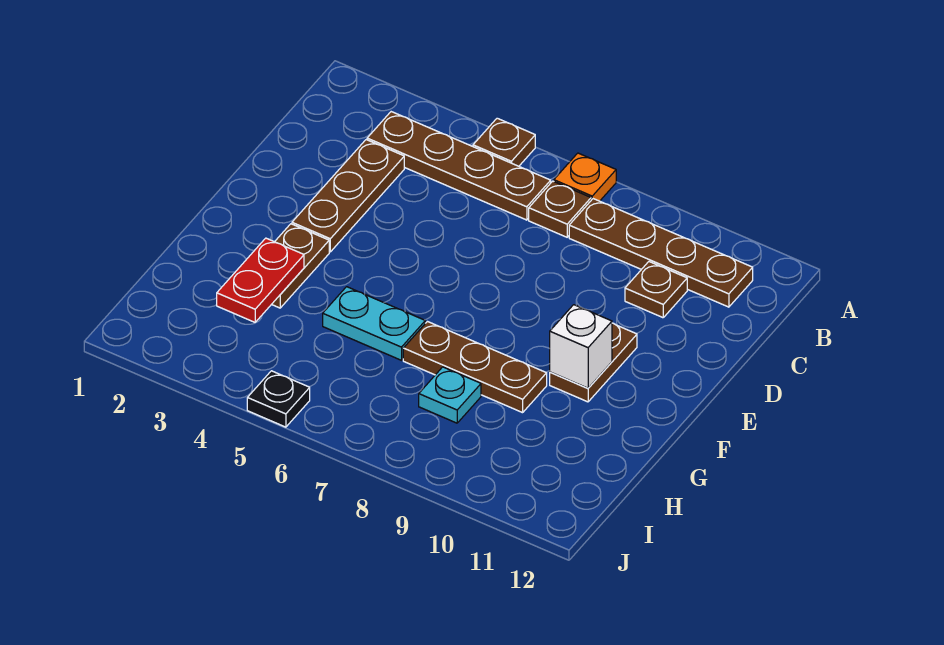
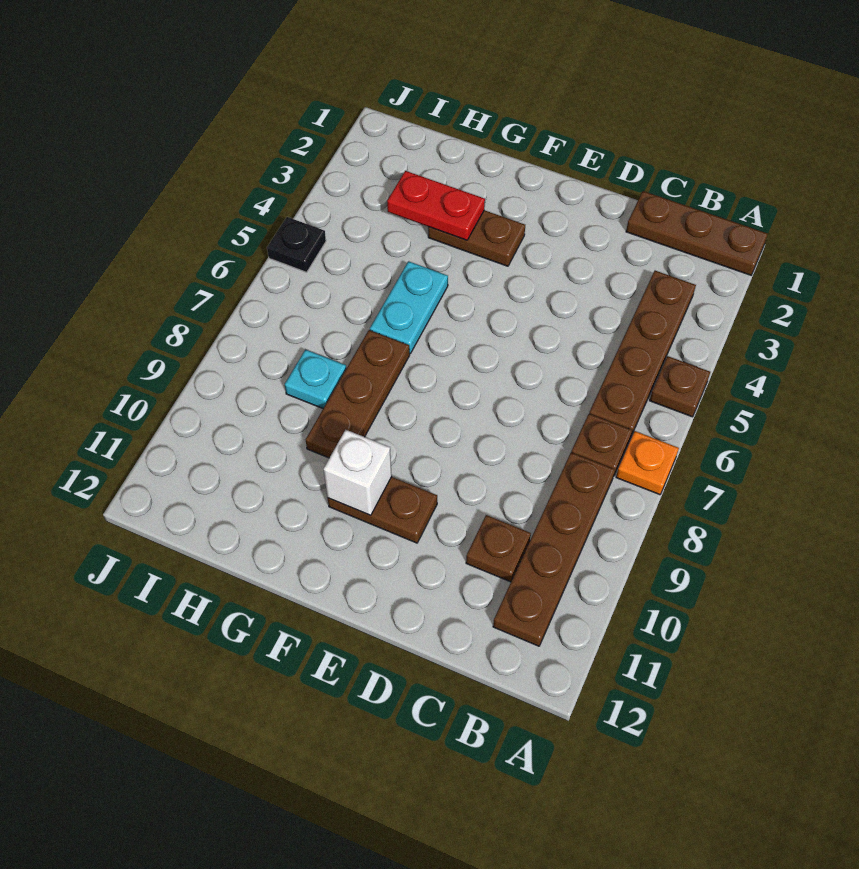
brown plate C3:E3 level 1 -> brown plate A1:C1 level 1

